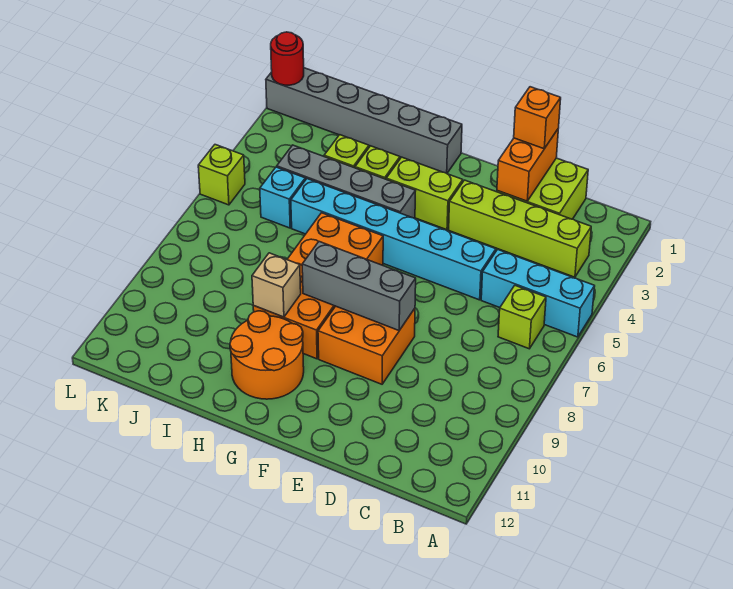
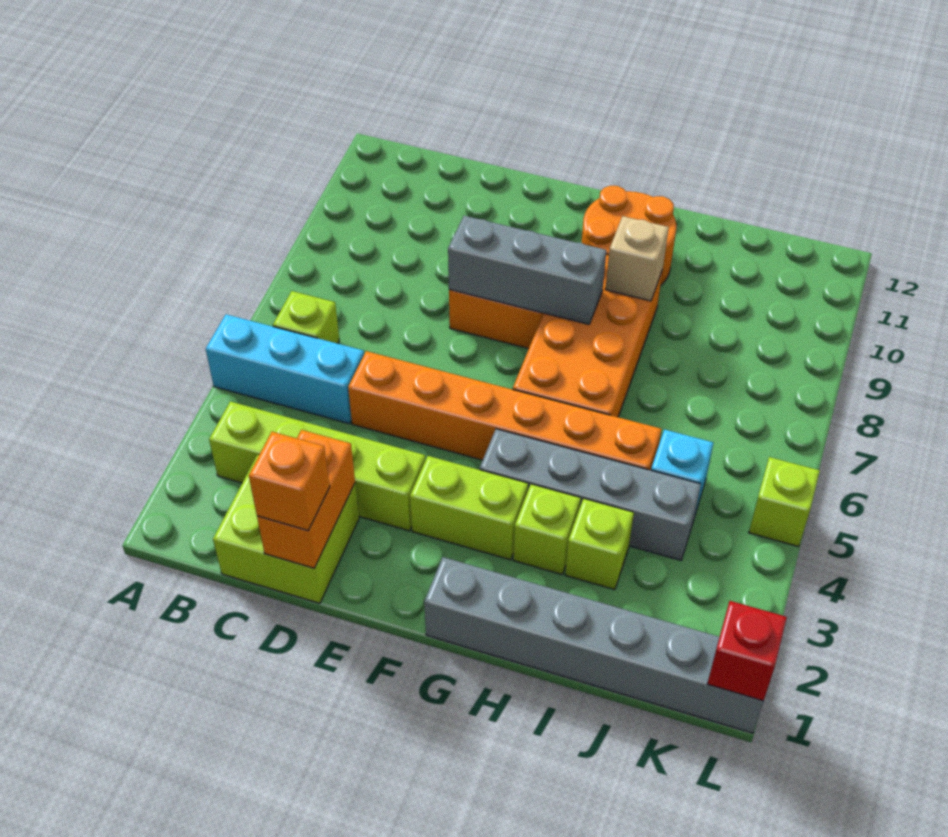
cyan brick D5:I5 level 1 -> orange brick D5:I5 level 1
red round brick L1 level 2 -> red brick L1 level 2

